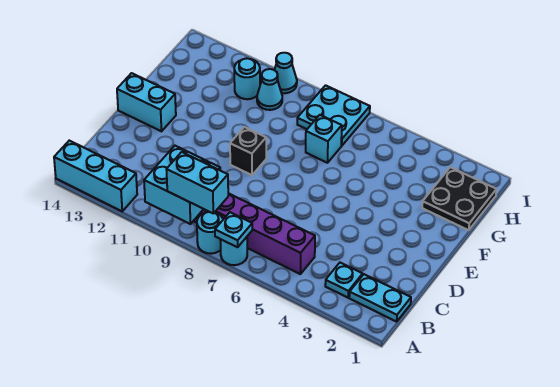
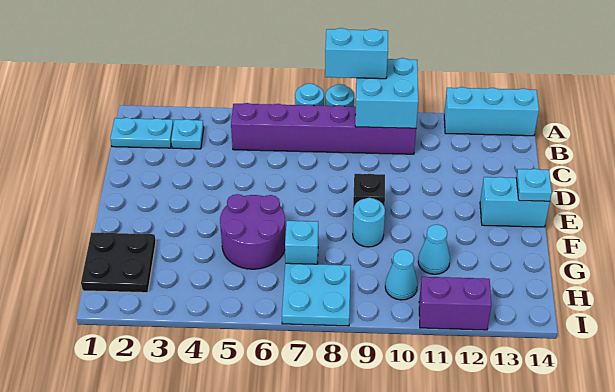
cyan plate A7 level 2 -> cyan plate E14 level 2
none -> purple round brick F5:G6 level 1
cyan round brick H11 level 1 -> cyan round brick F9 level 1
cyan cone I10 level 1 -> cyan cone G11 level 1
none -> purple brick I11:I12 level 1

